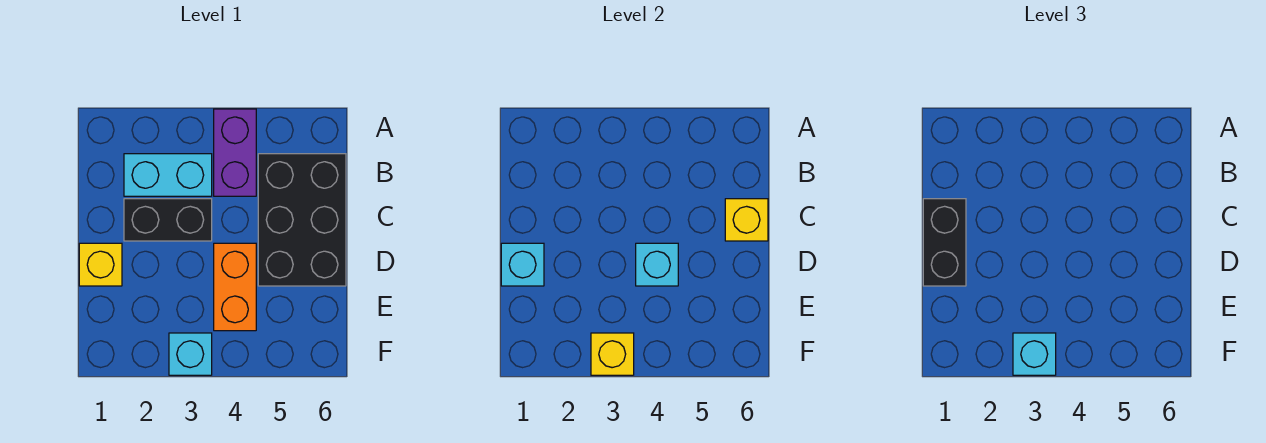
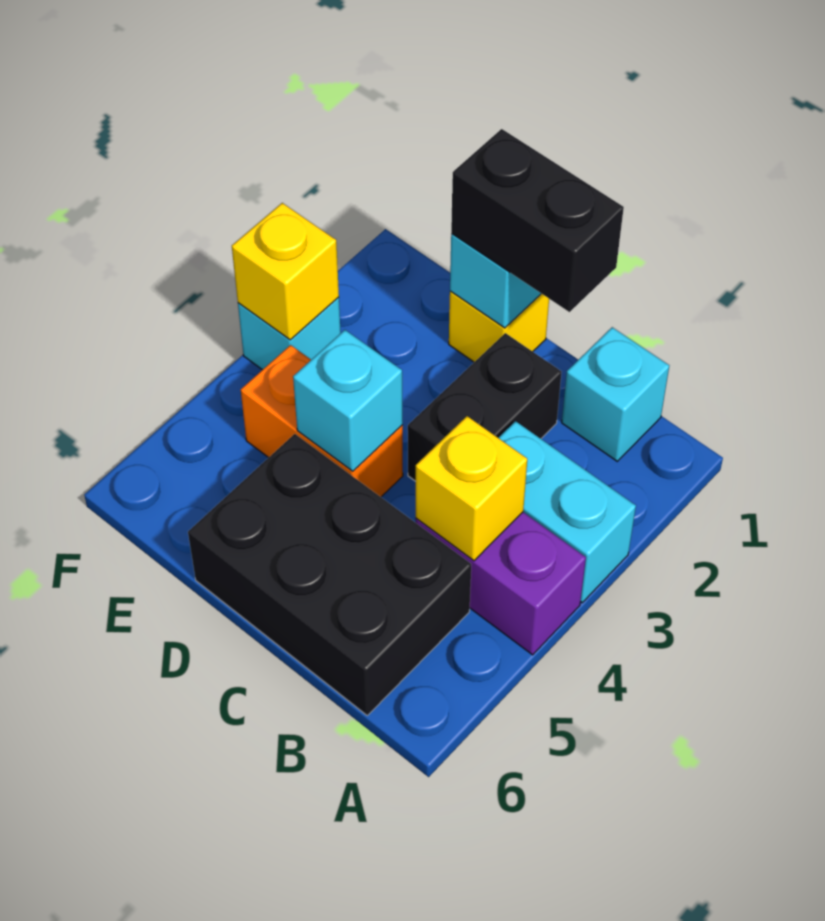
cyan brick B2:B3 level 1 -> cyan brick A3:B3 level 1
yellow brick C6 level 2 -> yellow brick B4 level 2
cyan brick F3 level 3 -> cyan brick B1 level 1

